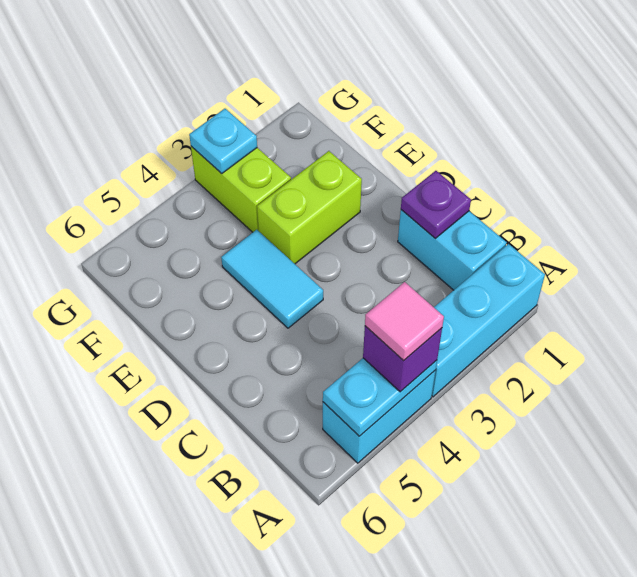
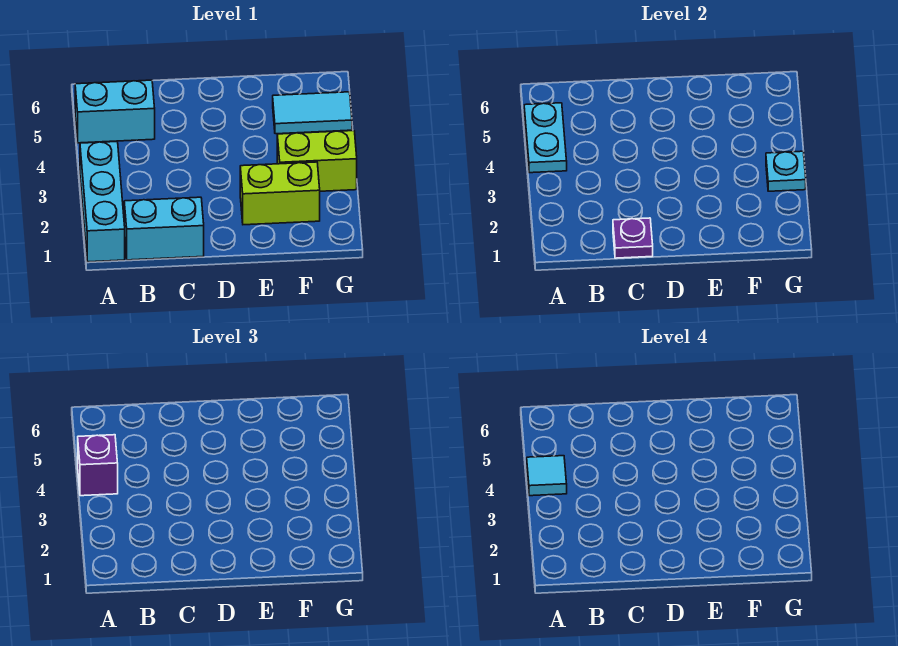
cyan brick A4:A5 level 1 -> cyan brick A5:B5 level 1
pink tile A4 level 4 -> cyan tile A4 level 4
cyan tile D4:E4 level 1 -> cyan tile F5:G5 level 1
lime brick E2:E3 level 1 -> lime brick E2:F2 level 1

